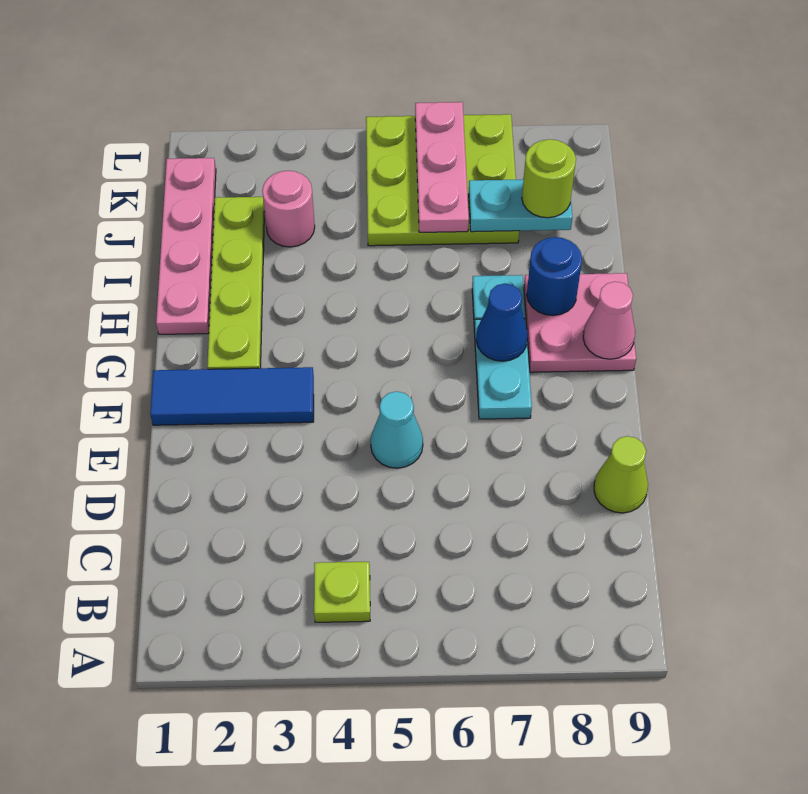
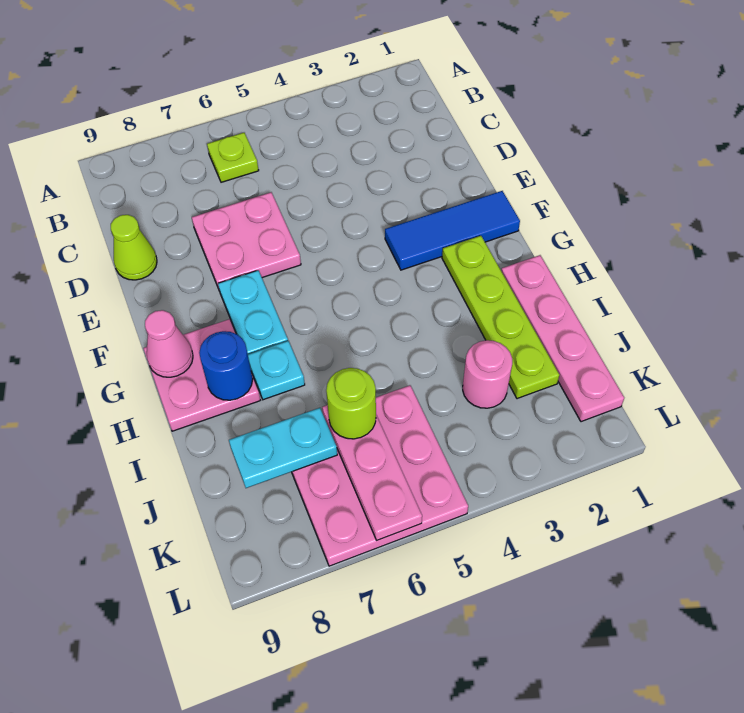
lime plate B4 level 1 -> lime plate B6 level 1
none -> pink plate D6:E7 level 1
cyan cone E5 level 1 -> none
blue cone G7 level 2 -> none
lime plate J5:L7 level 1 -> pink plate J5:L7 level 1
lime round brick J8 level 3 -> lime round brick J6 level 3

